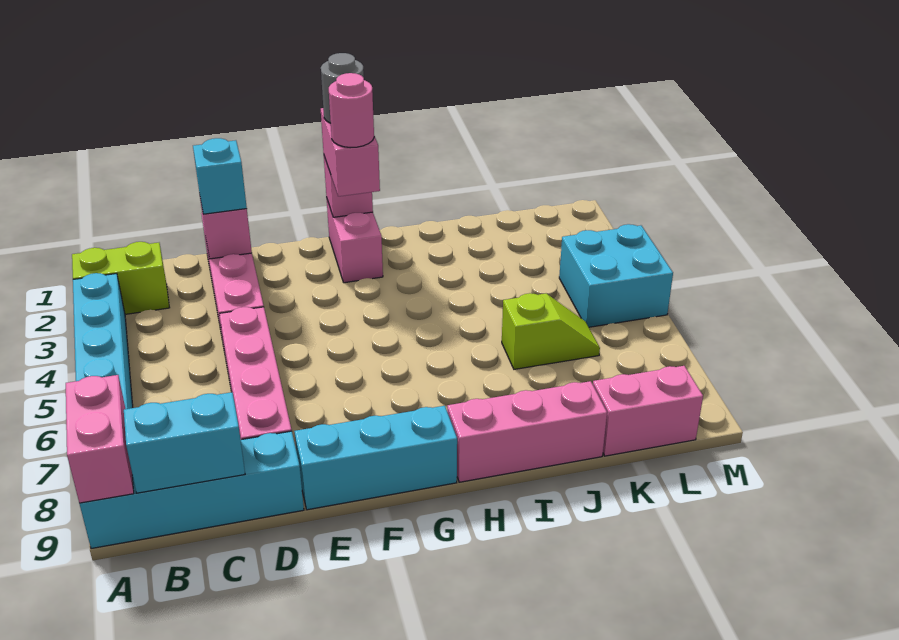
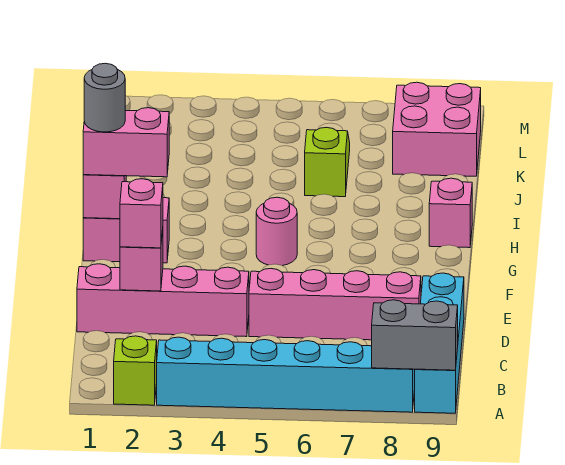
lime brick A2:B2 level 1 -> lime brick A2 level 1
pink brick A8:A9 level 2 -> grey brick A8:A9 level 2
cyan brick B9:C9 level 2 -> none
cyan brick D2 level 3 -> pink brick D2 level 3
cyan brick E9:G9 level 1 -> none
pink round brick G2 level 4 -> pink round brick G5 level 1
pink brick H9:J9 level 1 -> pink brick H9 level 1
pink brick K9:L9 level 1 -> pink brick K8:L9 level 1
cyan brick L4:M5 level 1 -> none

